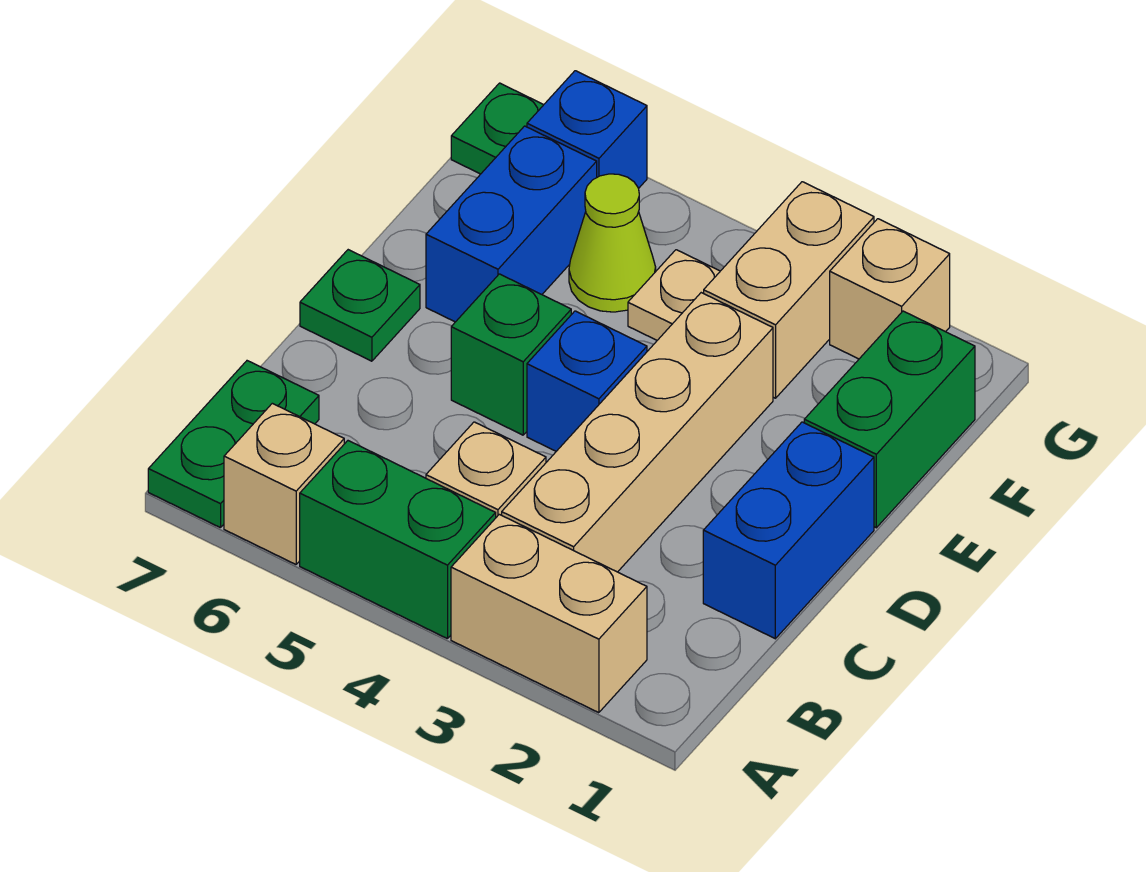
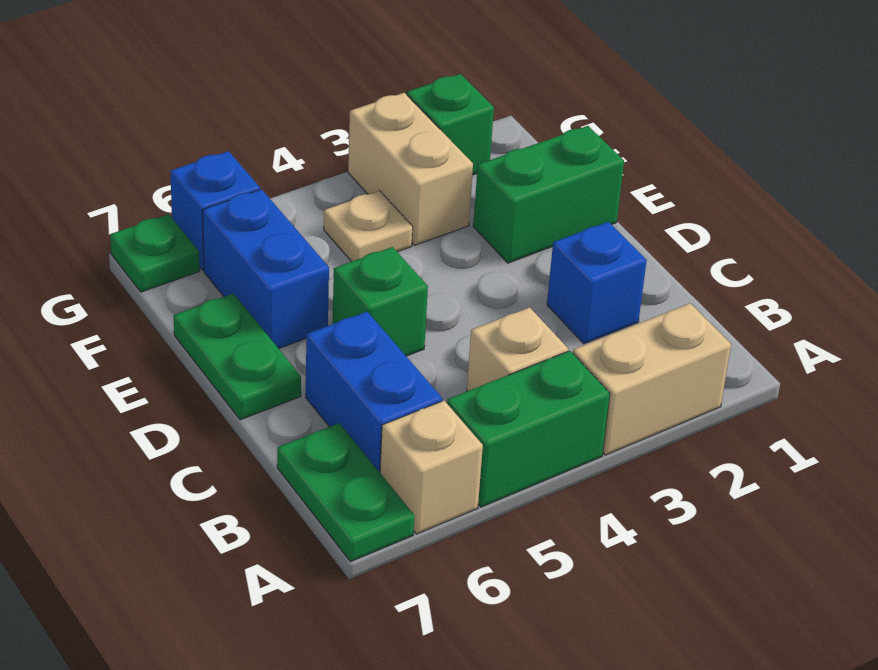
tan brick B3:E3 level 1 -> none
blue brick C1:D1 level 1 -> blue brick B6:C6 level 1
blue brick D4 level 1 -> blue brick C2 level 1
green plate D7 level 1 -> green plate D7:E7 level 1
green brick E1:F1 level 1 -> green brick E1:E2 level 1
lime cone F5 level 1 -> none
tan brick G2 level 1 -> green brick G2 level 1

